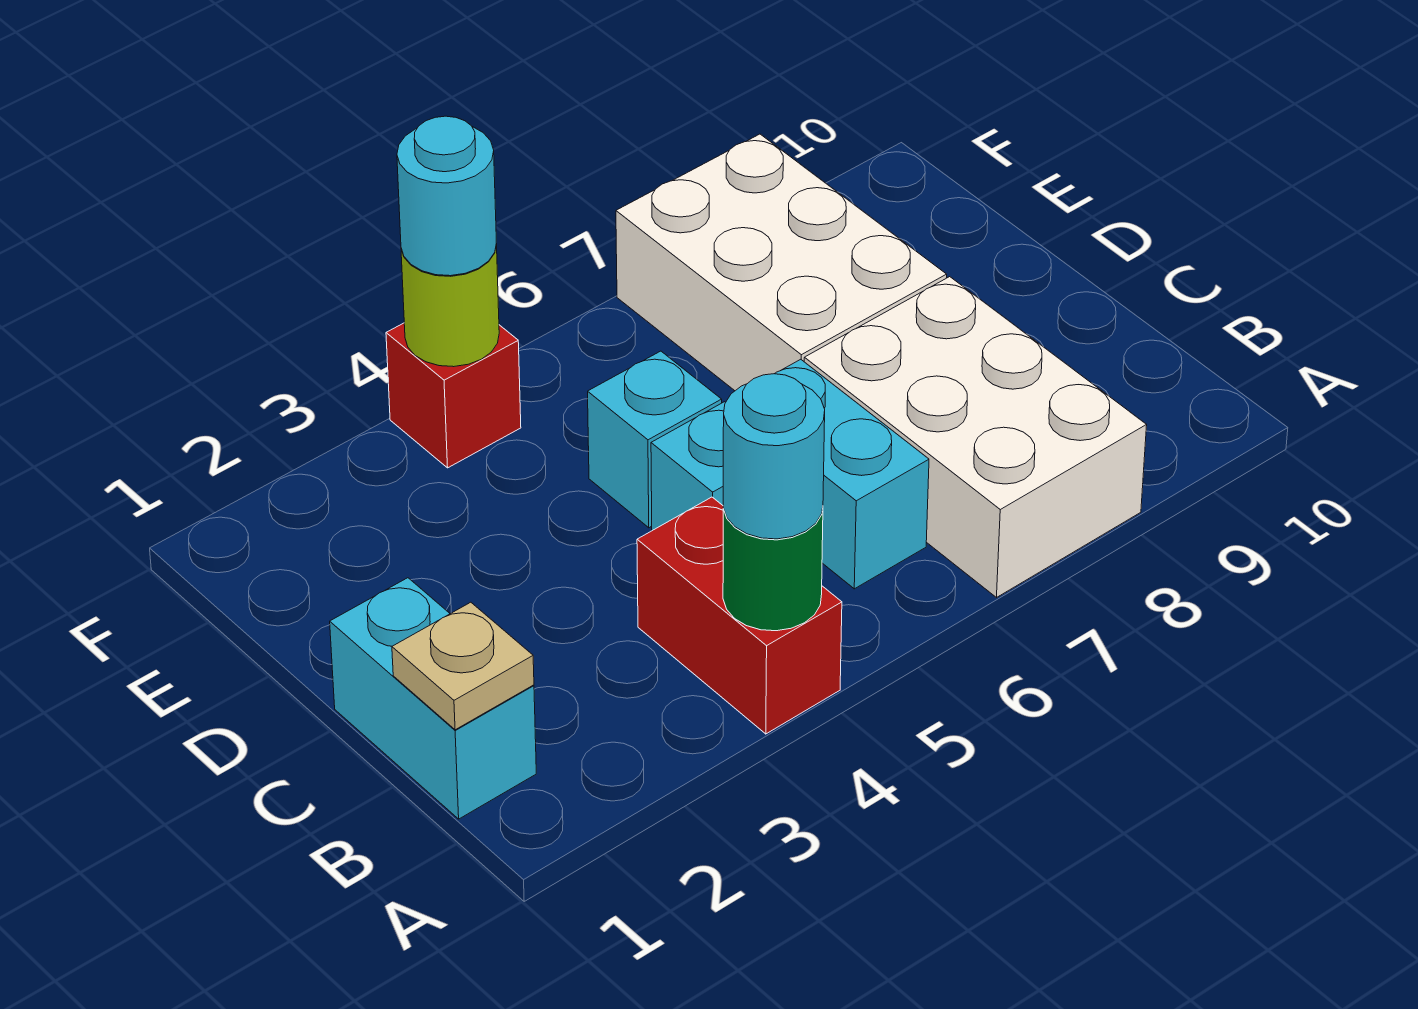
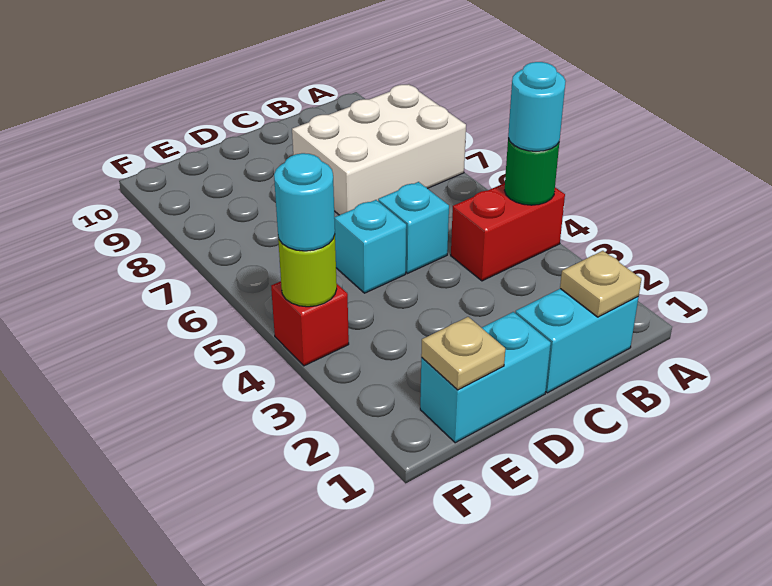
cyan brick B6:C6 level 1 -> cyan brick D1:E1 level 1
white brick D7:F8 level 1 -> none
none -> tan plate E1 level 2

